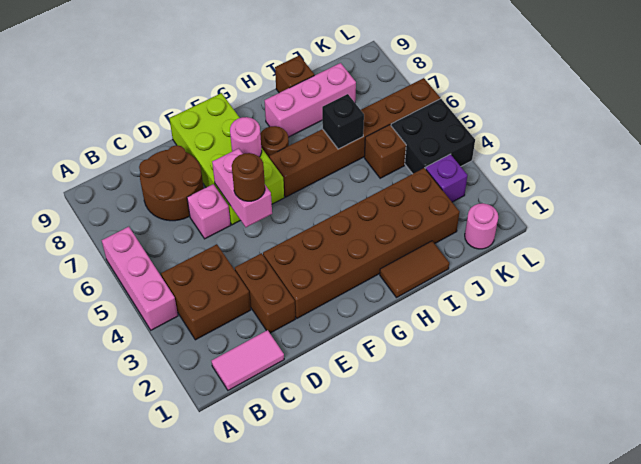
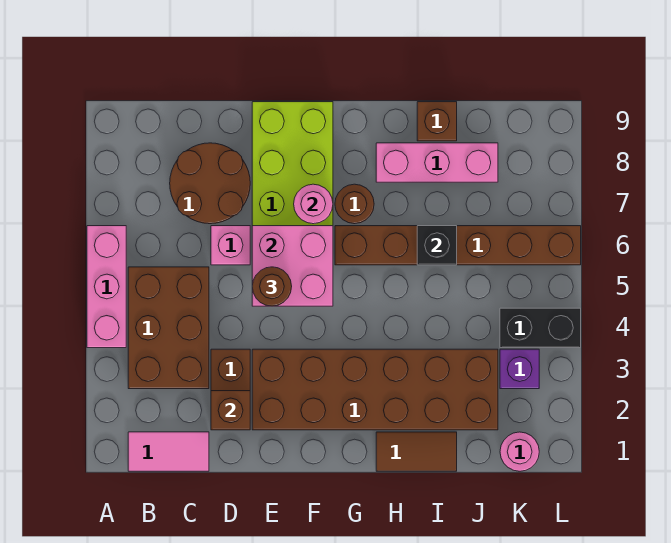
brown brick B3:C4 level 1 -> brown brick B3:C5 level 1
pink brick E5:E6 level 2 -> pink brick E5:F6 level 2
brown brick J5 level 1 -> brown brick D2 level 2
black brick K4:L5 level 1 -> black brick K4:L4 level 1

